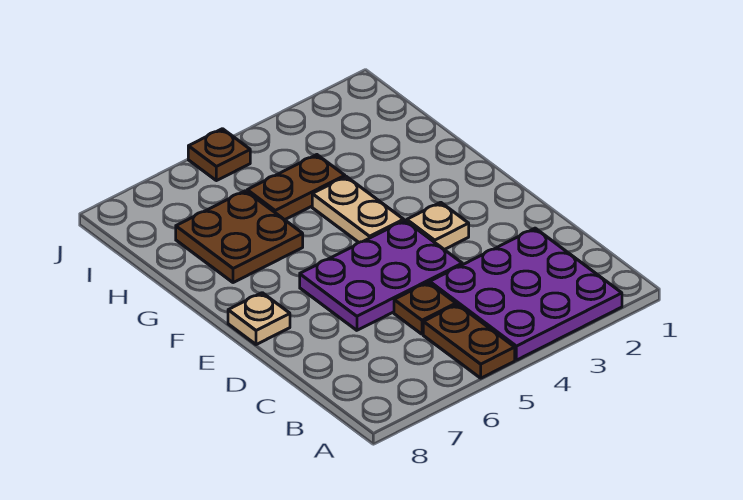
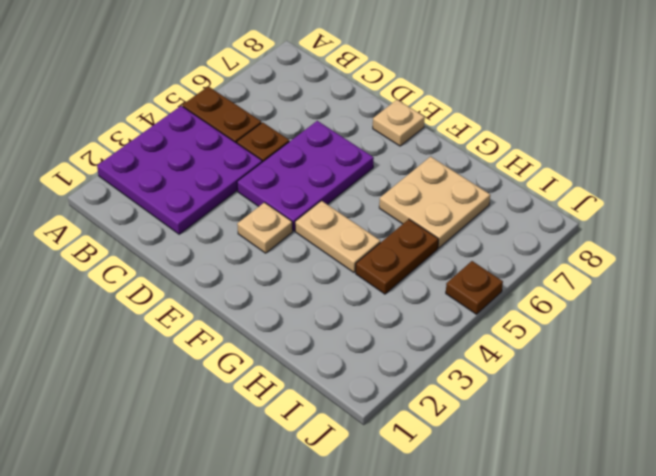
brown plate G6:H7 level 1 -> tan plate G6:H7 level 1

